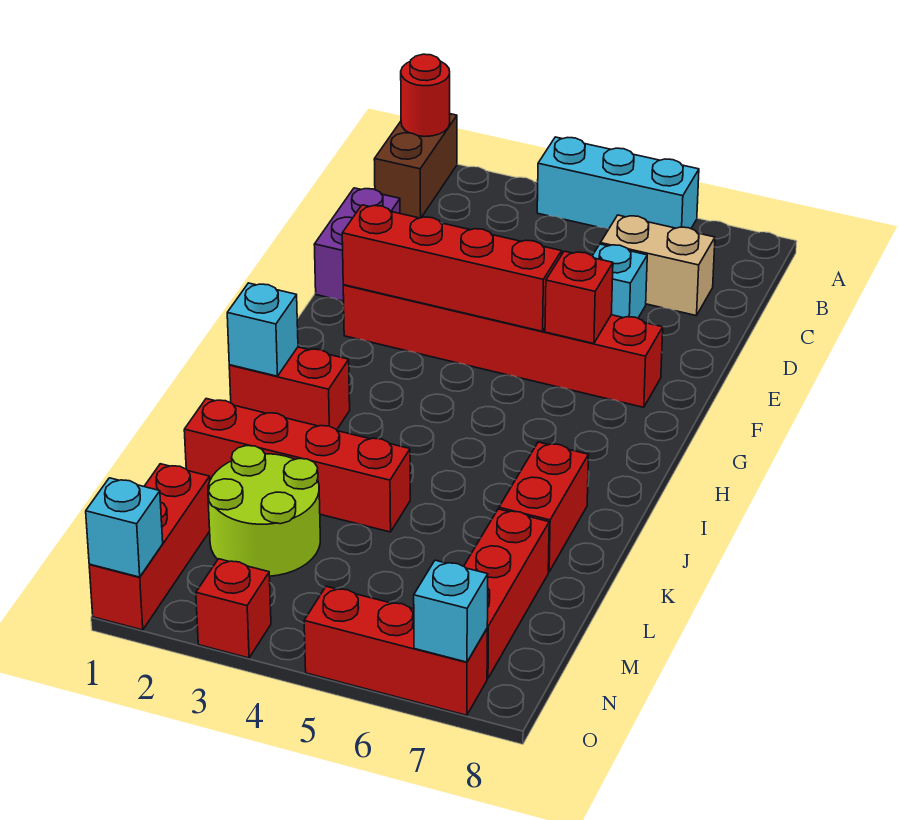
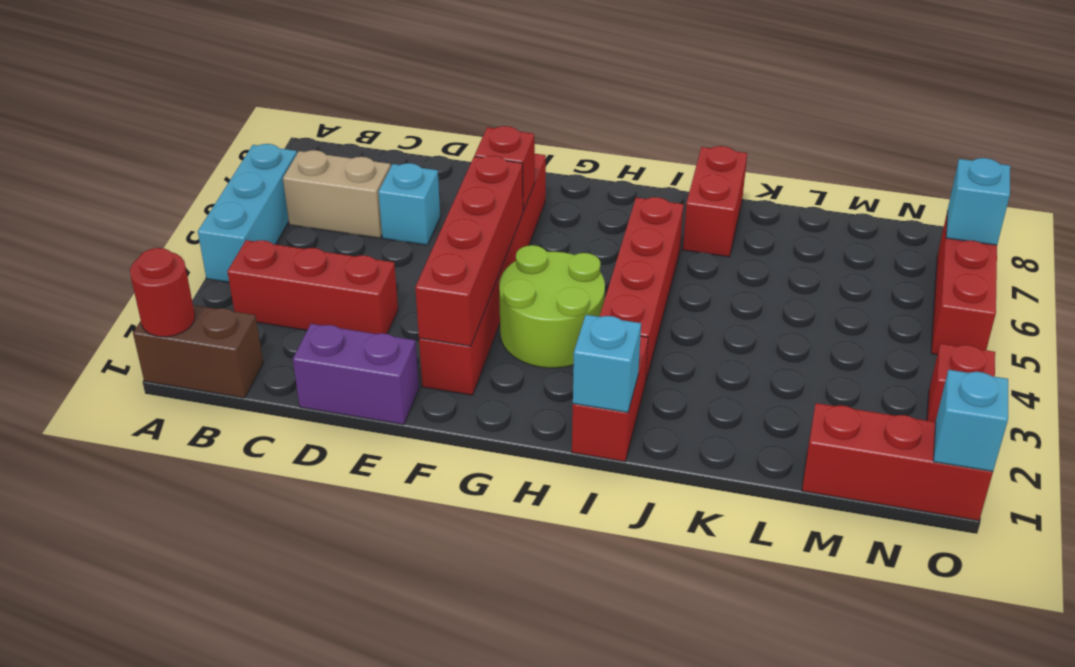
tan brick C6:C7 level 1 -> tan brick B6:C6 level 1
red brick J7:K7 level 1 -> red brick J7:J8 level 1
red brick K1:K4 level 1 -> red brick I3:I6 level 1
lime round brick L2:M3 level 1 -> lime round brick G3:H4 level 1
red brick L7:N7 level 1 -> red brick B3:D3 level 1

